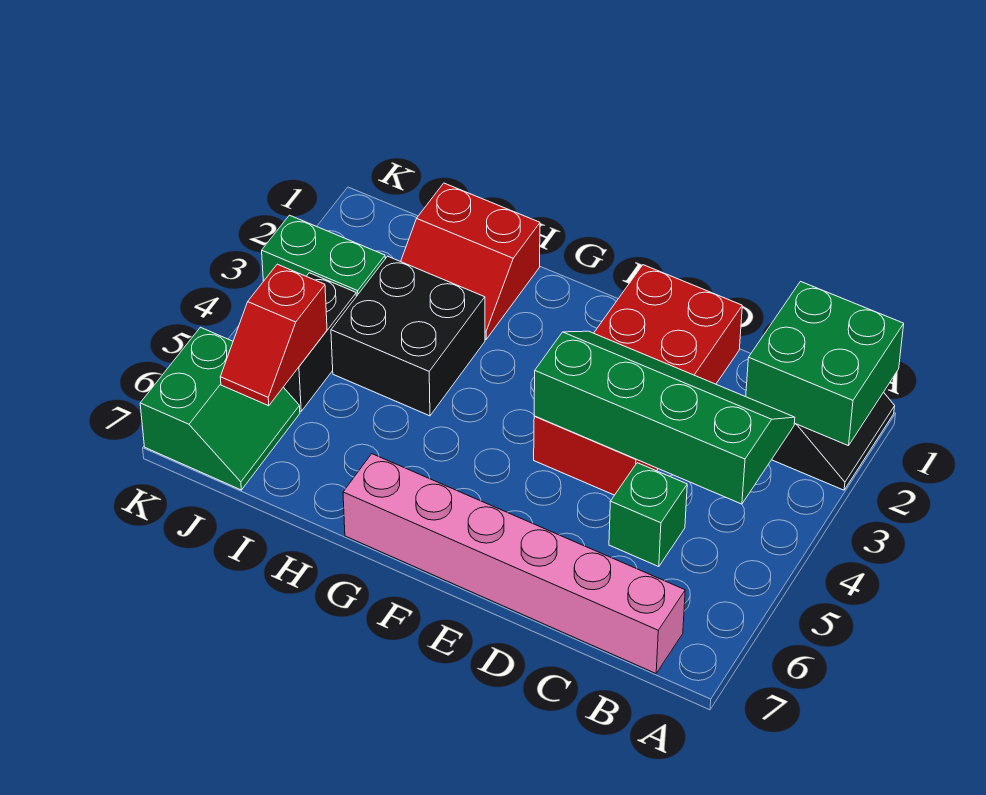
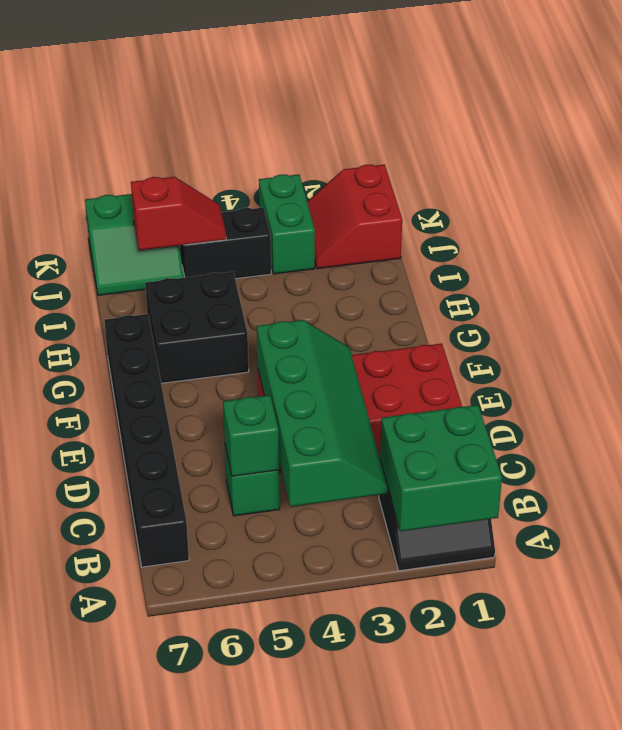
pink brick B7:G7 level 1 -> black brick B7:G7 level 1
none -> green brick C5 level 2
red slope H1:I2 level 1 top 1 -> red slope J1:K2 level 1 top 1
black brick H3:I4 level 1 -> black brick G5:H6 level 1
red slope J5:J6 level 2 top 5 -> red slope J5:J6 level 2 top 6

